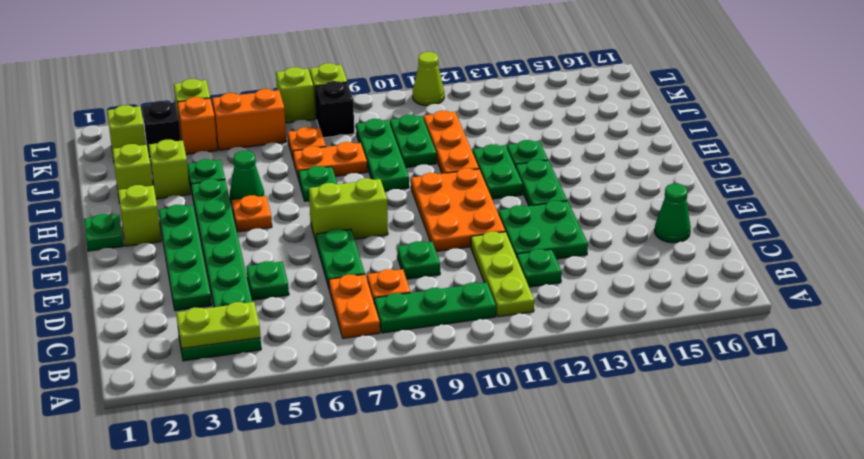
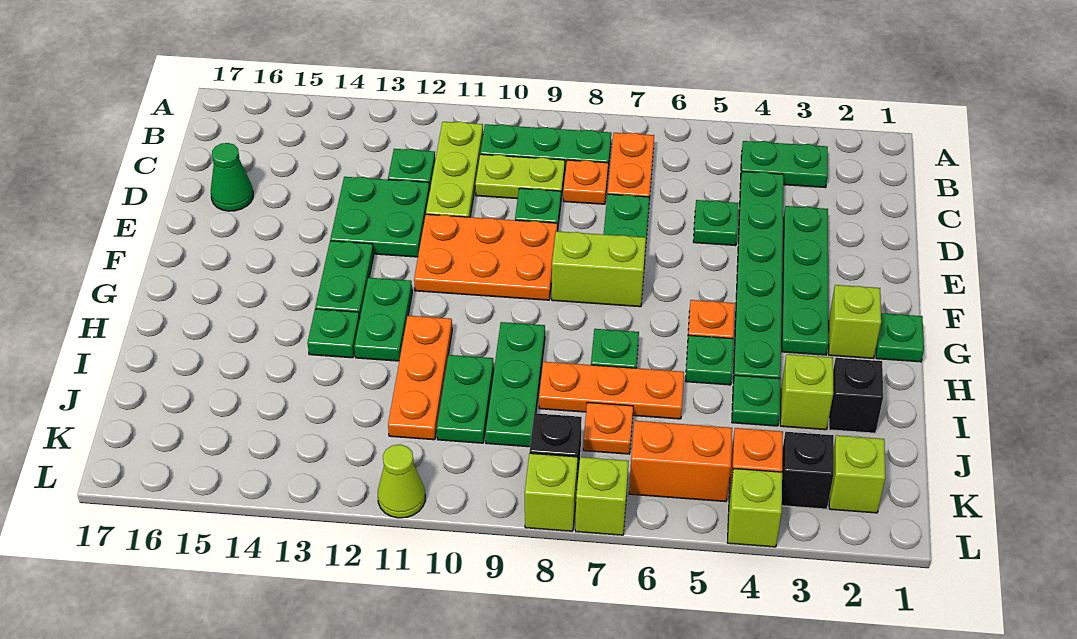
lime plate B3:B4 level 2 -> lime plate C9:C10 level 1
orange plate E10:G11 level 1 -> orange plate E9:F11 level 1
green cone H5 level 1 -> green plate H5 level 1
lime brick I2 level 1 -> black brick I2 level 1
orange plate I7:I8 level 1 -> orange plate I6:I8 level 1

